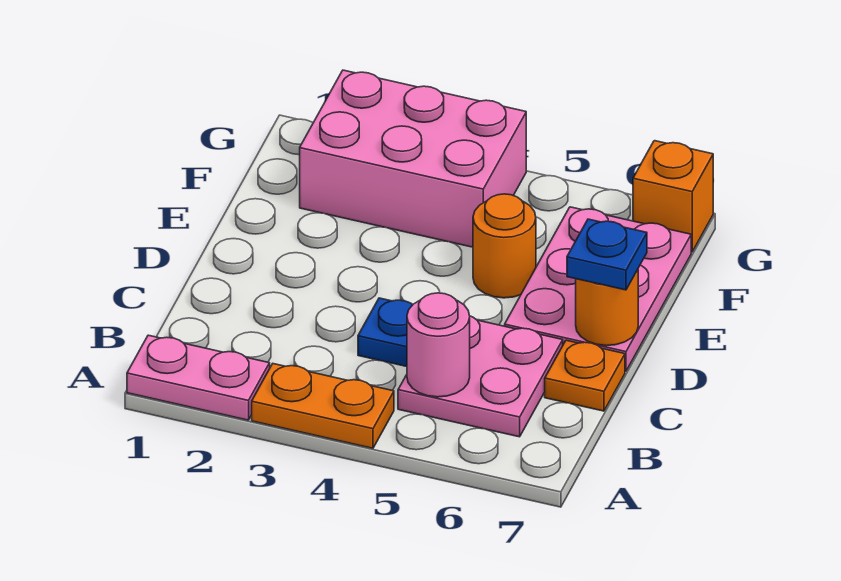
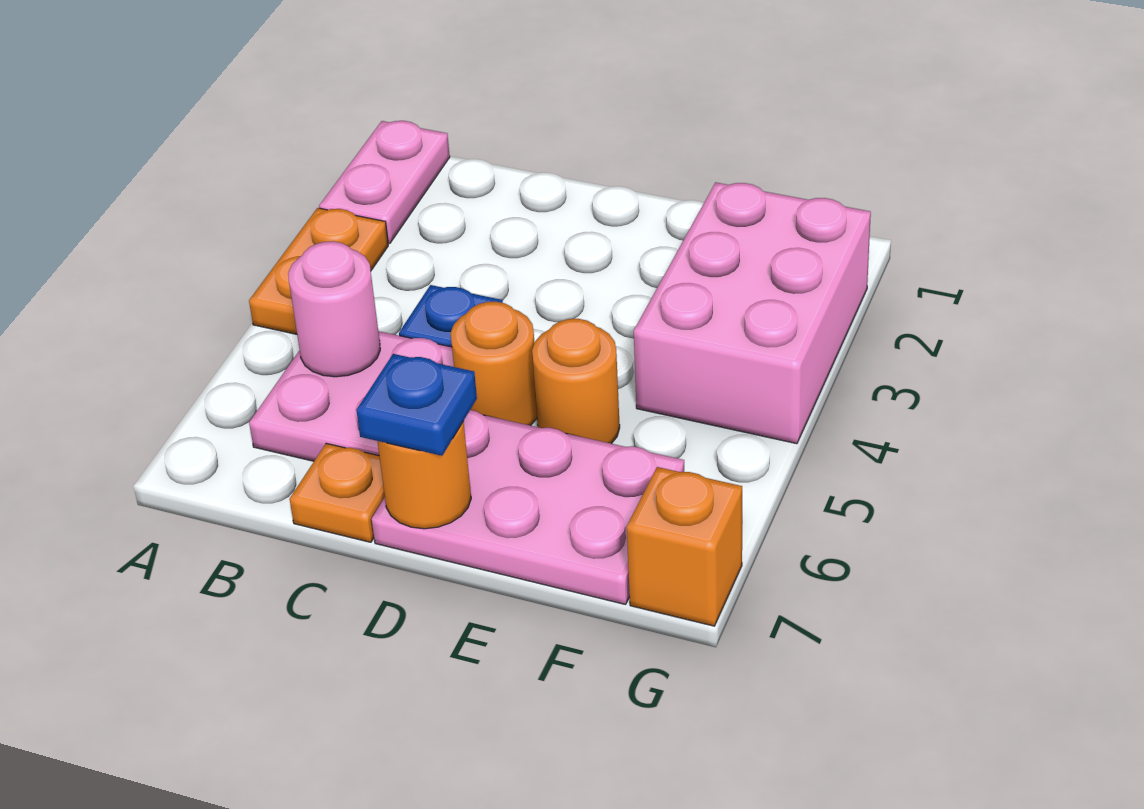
none -> orange round brick D5 level 1

